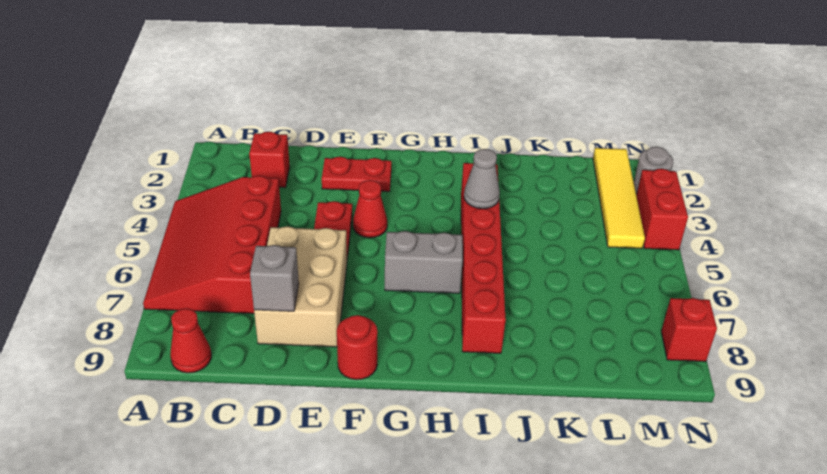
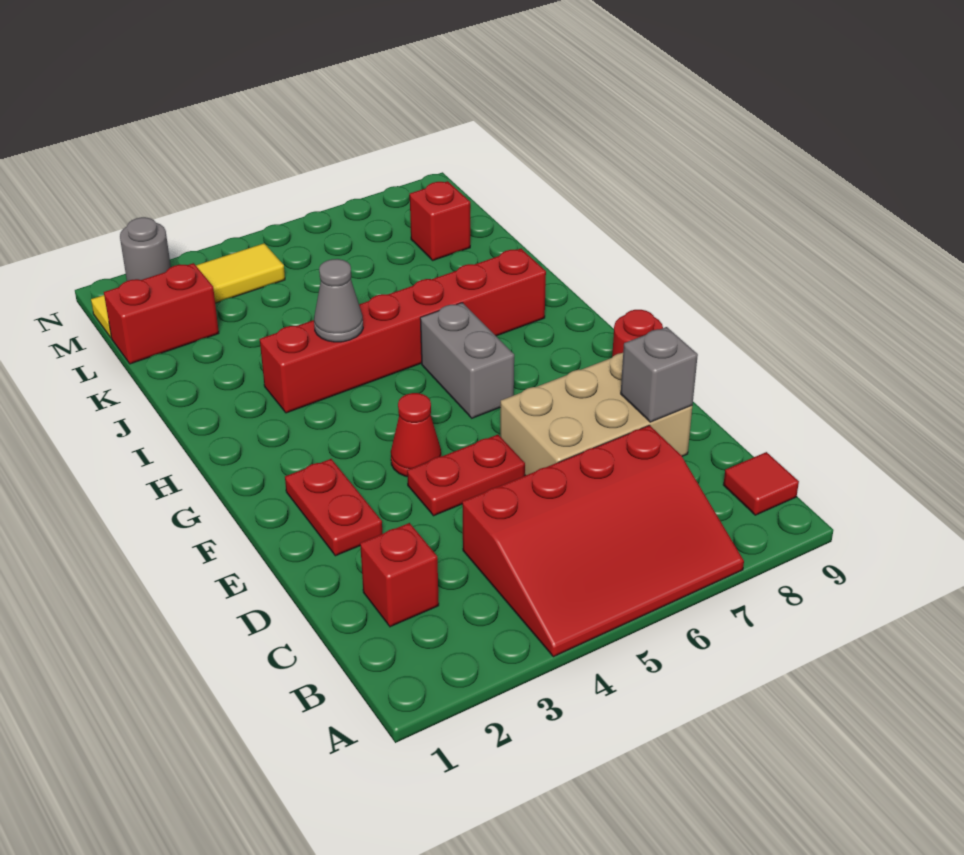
red cone B9 level 1 -> red tile B9 level 1
red brick N3:N4 level 1 -> red brick L1:L2 level 1
red brick N8 level 1 -> red brick L8 level 1

